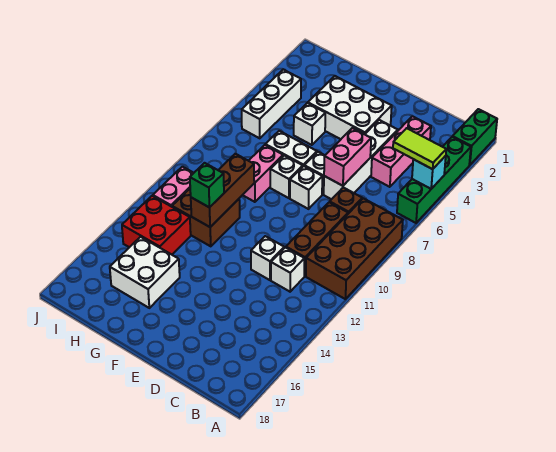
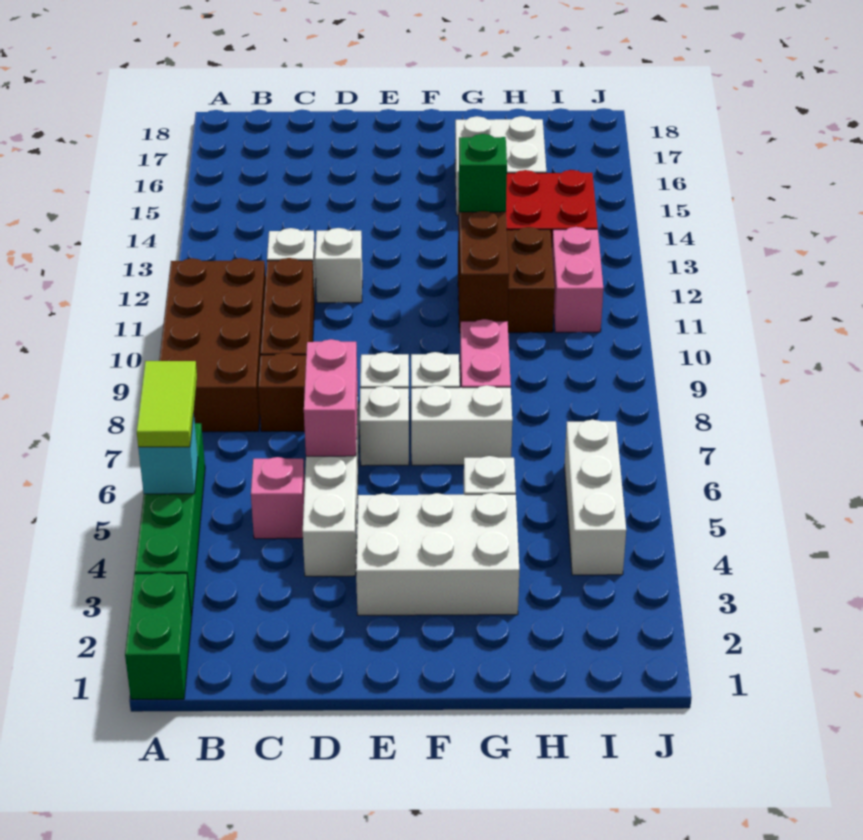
lime tile A5:B5 level 3 -> lime tile A5:A6 level 3
pink brick C3:C5 level 1 -> pink brick C5 level 1

